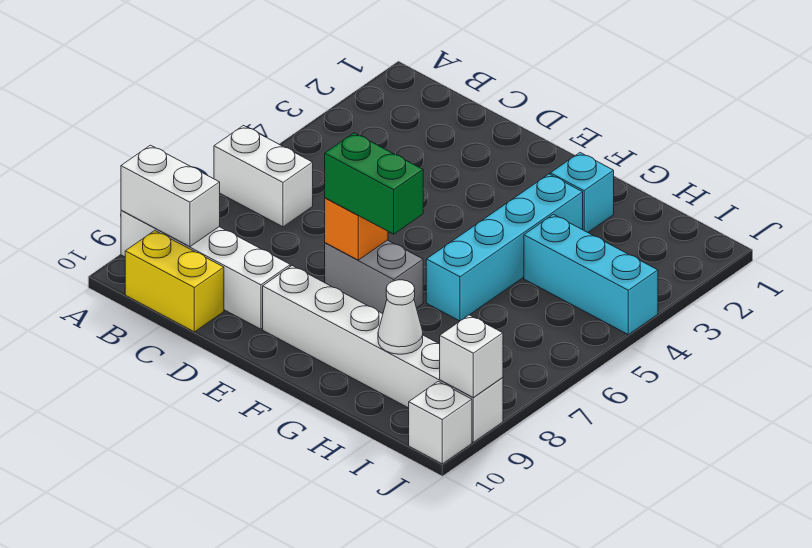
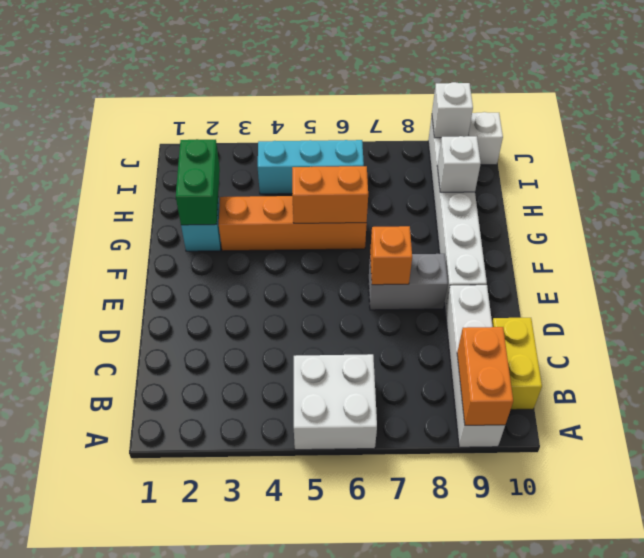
white brick A6:B6 level 1 -> white brick A5:B6 level 1
white brick A9:B9 level 2 -> orange brick A9:B9 level 2
grey brick E7:F7 level 1 -> grey brick E7:E8 level 1
green brick E7:F7 level 3 -> green brick G2:H2 level 2
cyan brick G3:G6 level 1 -> orange brick G3:G6 level 1
none -> orange brick G5:G6 level 2
cyan brick H4:J4 level 1 -> cyan brick I4:I6 level 1
white cone H9 level 2 -> white brick H9 level 2

